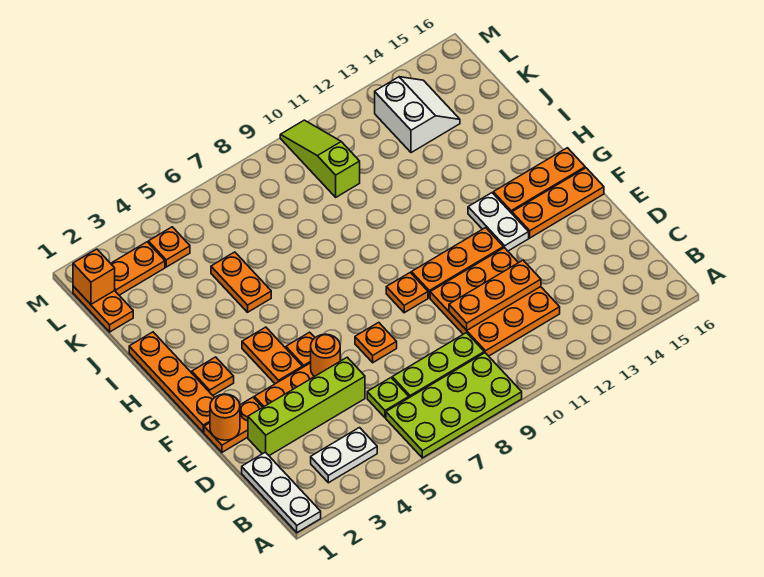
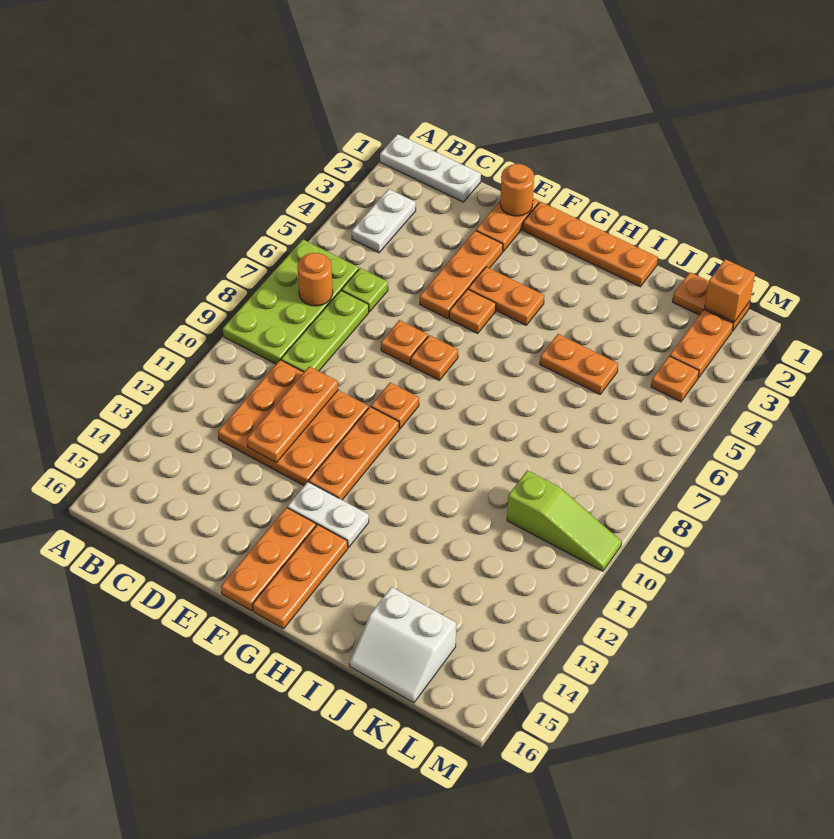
lime brick D2:D5 level 1 -> none
orange round brick E5 level 2 -> orange round brick B7 level 2
orange plate G2 level 1 -> orange plate F7 level 1
white slope K13:L14 level 1 top 13 -> white slope J15:K16 level 1 top 15

